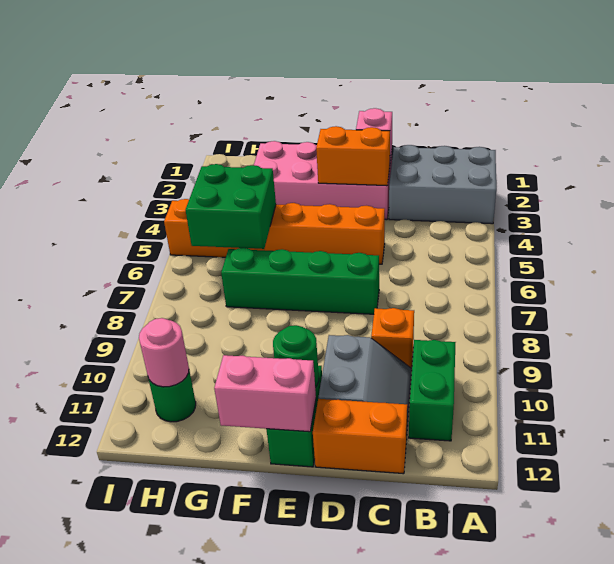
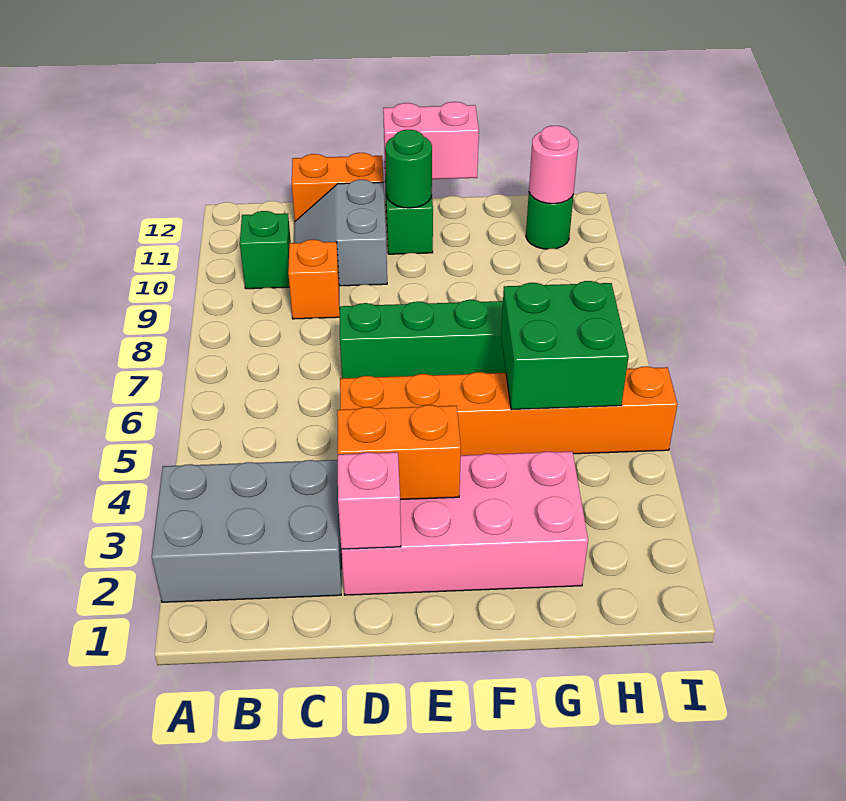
green brick B10:B11 level 1 -> green brick B10 level 1

